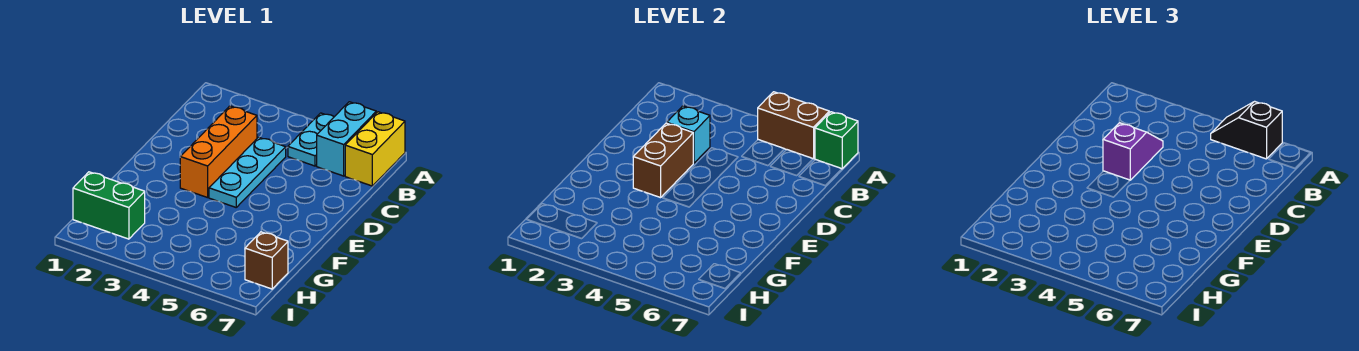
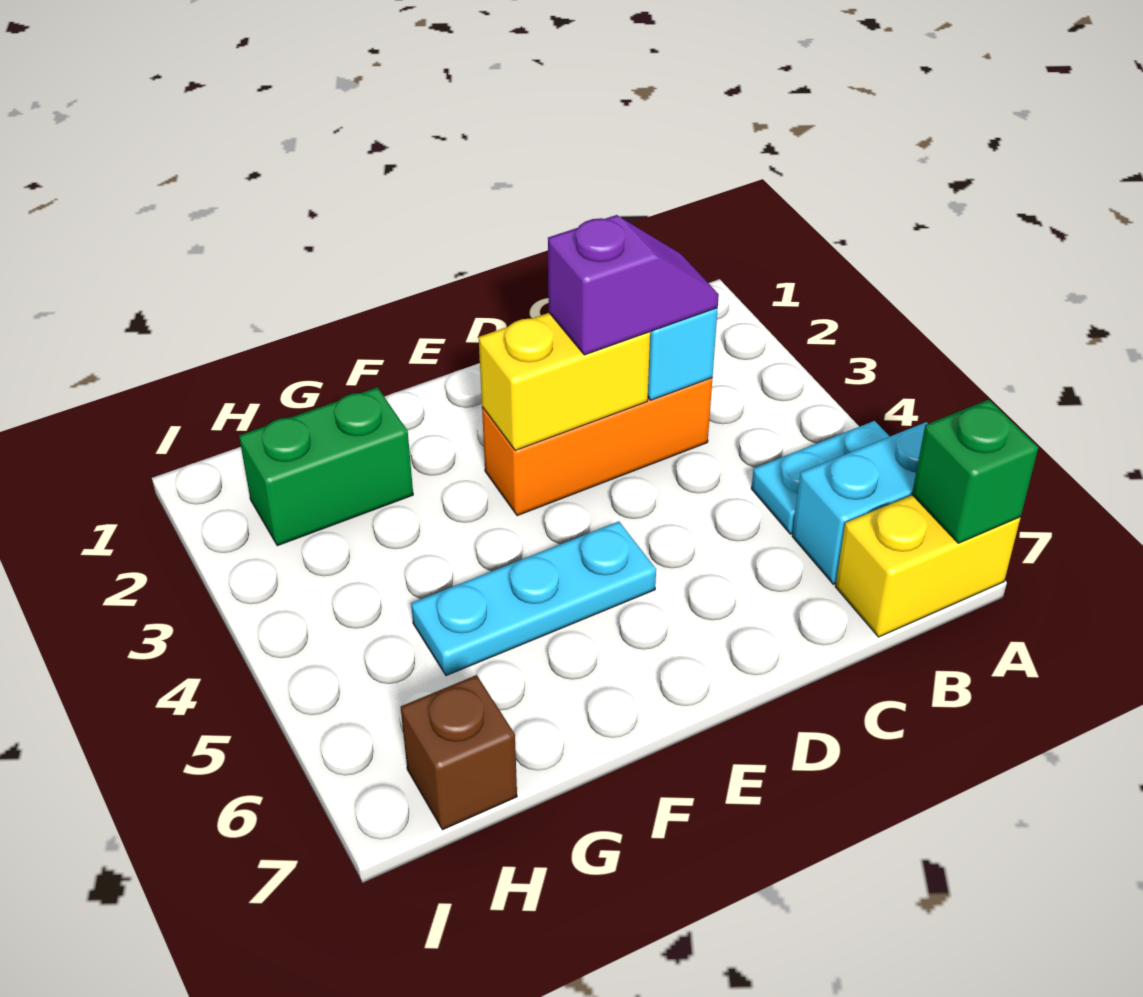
brown brick A5:A6 level 2 -> none
black slope A5:A6 level 3 top 6 -> none
cyan plate C4:E4 level 1 -> cyan plate E5:G5 level 1
brown brick D3:E3 level 2 -> yellow brick D3:E3 level 2
green brick H1:H2 level 1 -> green brick G2:H2 level 1

